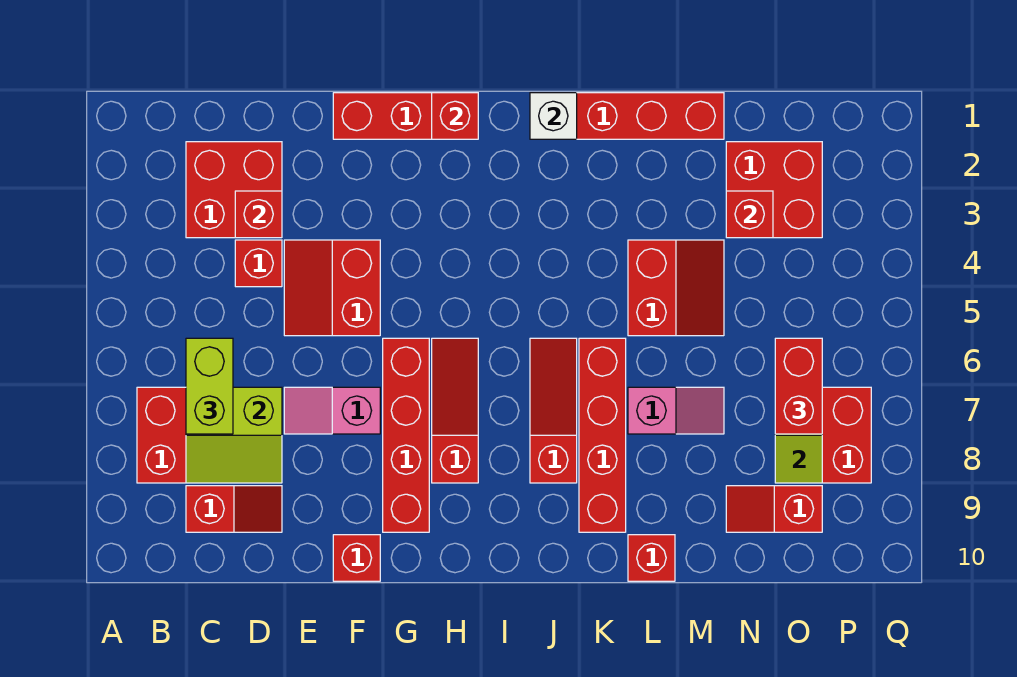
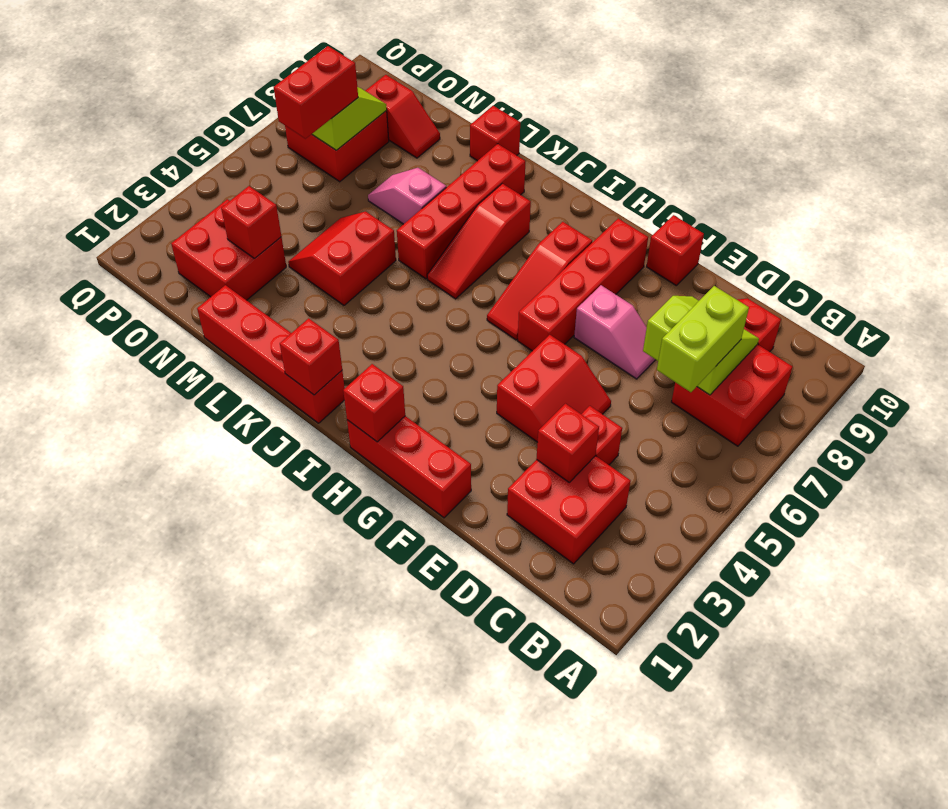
white brick J1 level 2 -> red brick J1 level 2

